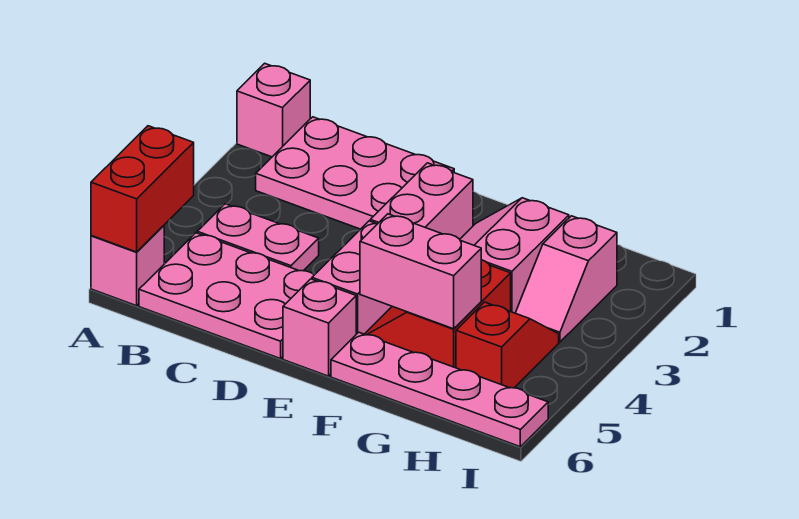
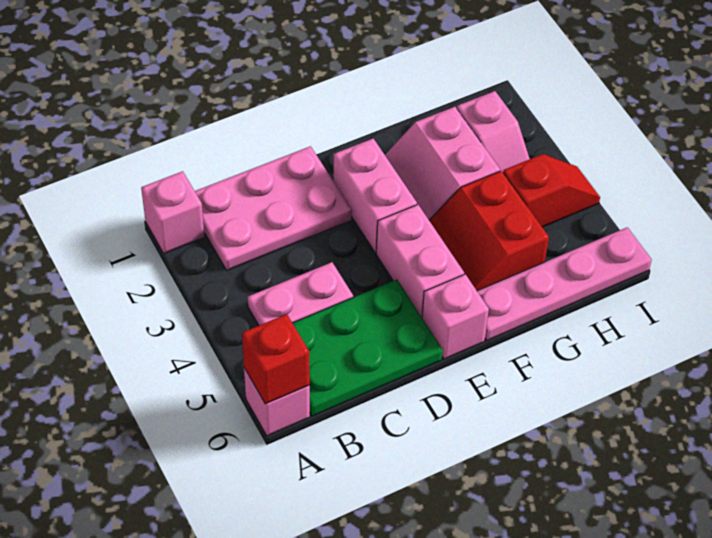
red brick A5:A6 level 2 -> red brick A6 level 2
pink plate B5:D6 level 1 -> green plate B5:D6 level 1
pink brick F5:G5 level 2 -> none
red slope H4:H5 level 1 top 5 -> red slope H4:I4 level 1 top H

